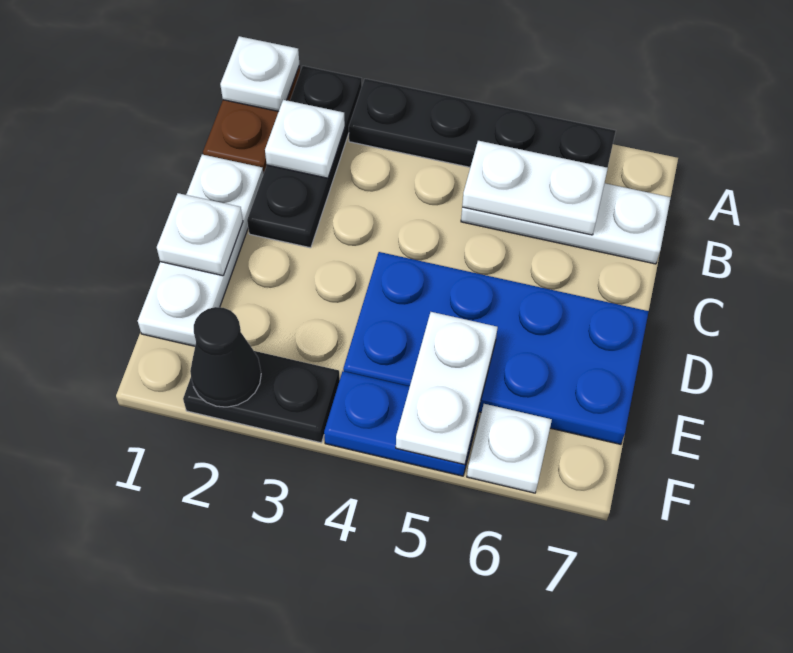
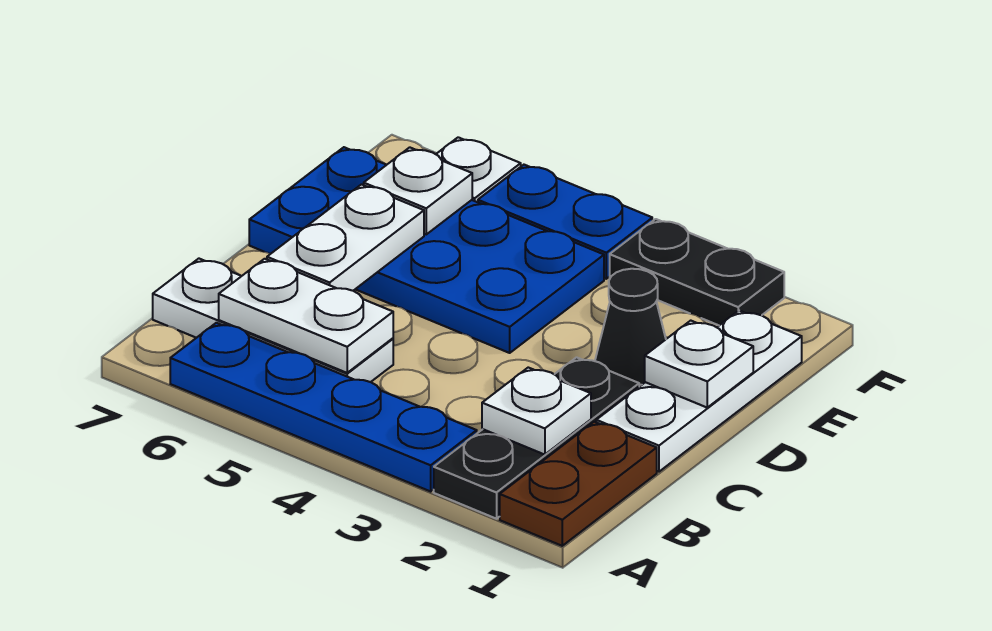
white plate A1 level 2 -> white plate E6 level 2
black plate A3:A6 level 1 -> blue plate A3:A6 level 1
white plate E5:F5 level 2 -> white plate C6:D6 level 2
black cone F2 level 2 -> black cone D2 level 1

